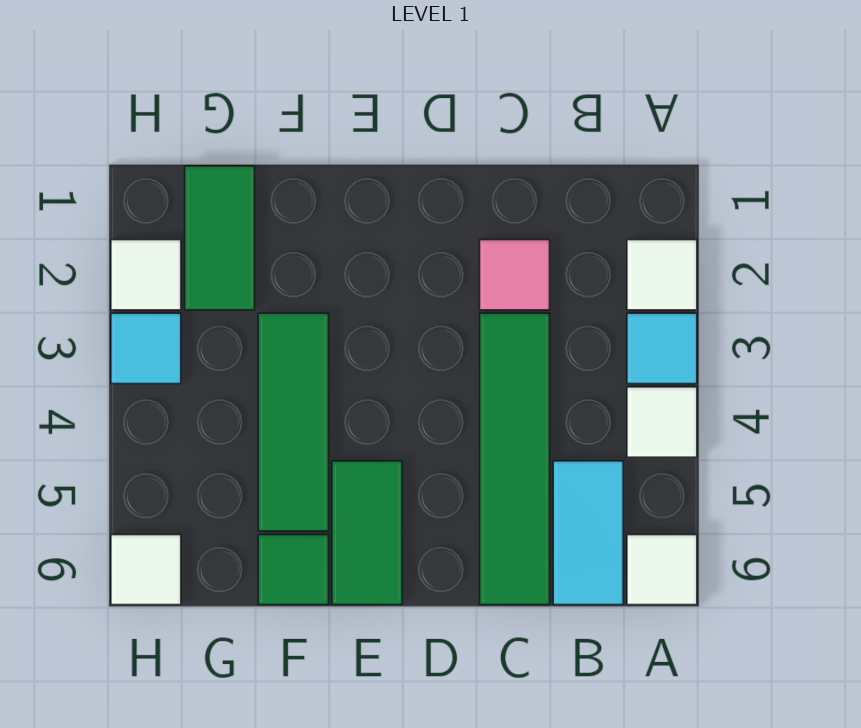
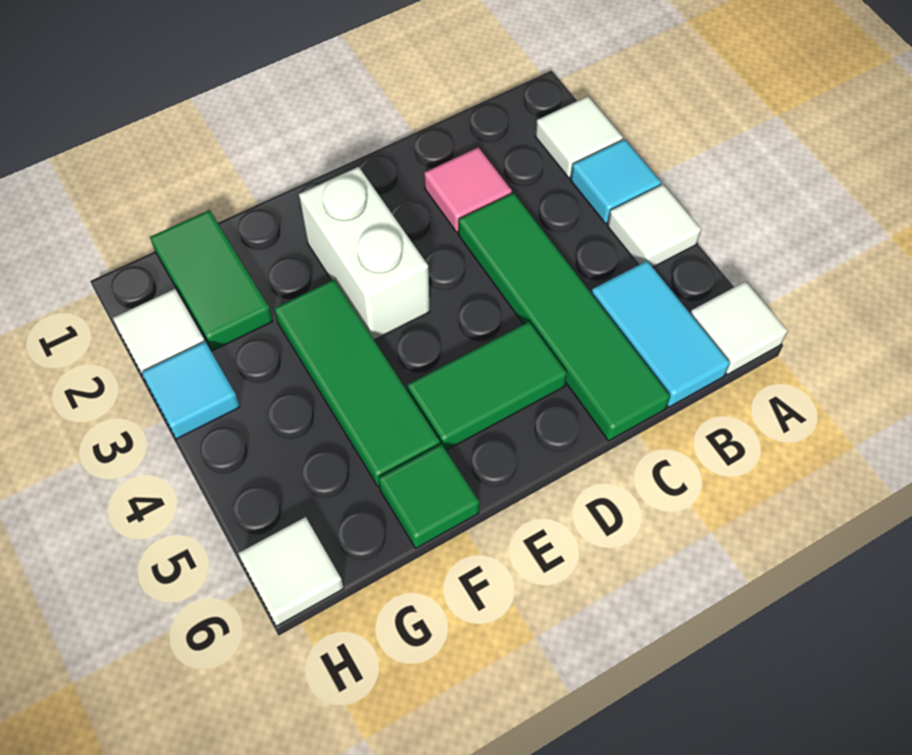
none -> white brick E2:E3 level 1
green tile E5:E6 level 1 -> green tile D5:E5 level 1

